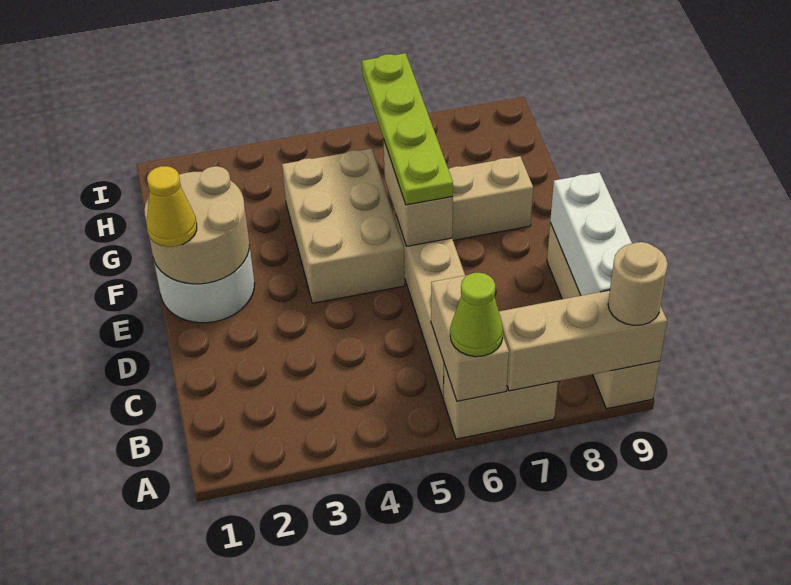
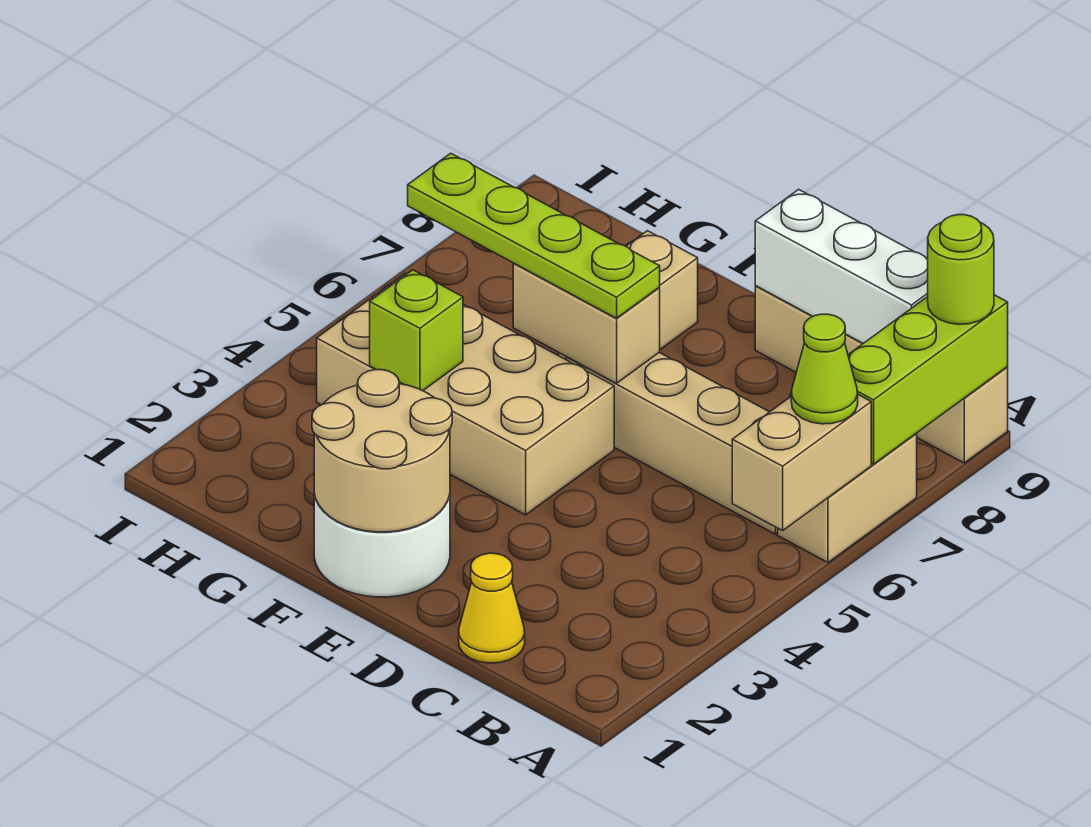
tan brick A6:B6 level 2 -> tan brick A5:A6 level 2
tan brick A7:A9 level 2 -> lime brick A7:A9 level 2
tan round brick A9 level 3 -> lime round brick A9 level 3
yellow cone E1 level 3 -> yellow cone C1 level 1
tan brick E4:G5 level 1 -> tan brick E4:H5 level 1
none -> lime brick G4 level 2

